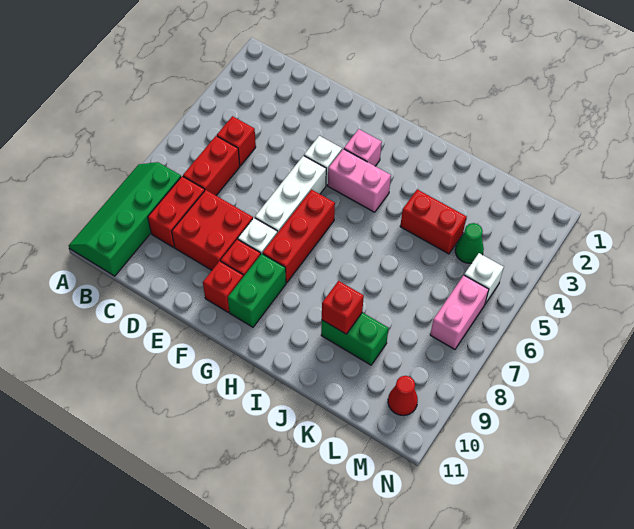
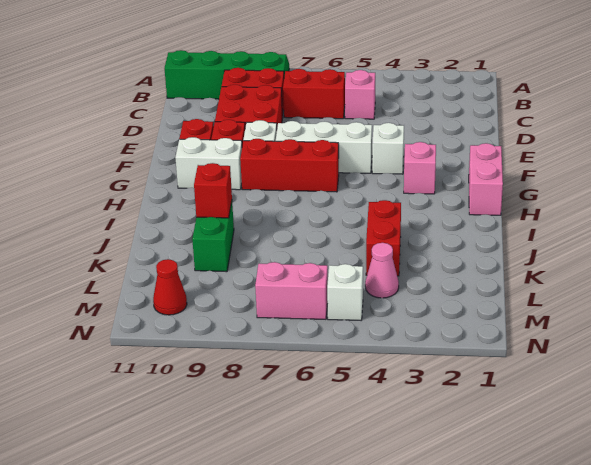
red brick C5 level 1 -> pink brick C5 level 1
pink brick G4:H4 level 1 -> pink brick G1:H1 level 1
green brick G9:G10 level 1 -> white brick G9:G10 level 1
green cone L4 level 1 -> pink cone L4 level 1

